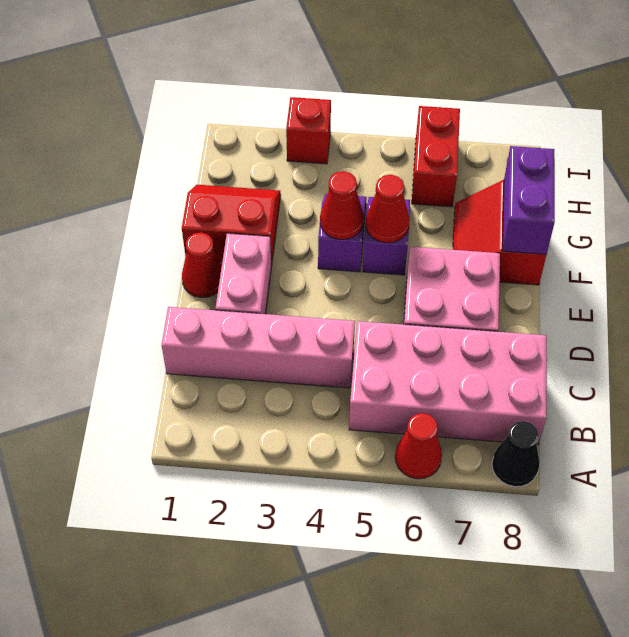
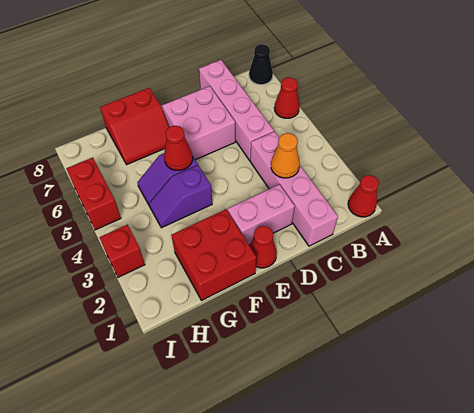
pink brick B5:C8 level 1 -> pink brick C5:C8 level 1
none -> orange cone C3 level 2
red slope F1:G2 level 1 top F -> red brick F1:G2 level 1
red cone F4 level 2 -> red cone A1 level 1
purple brick F8:G8 level 2 -> none
red brick H6:I6 level 1 -> red brick I5:I6 level 1

